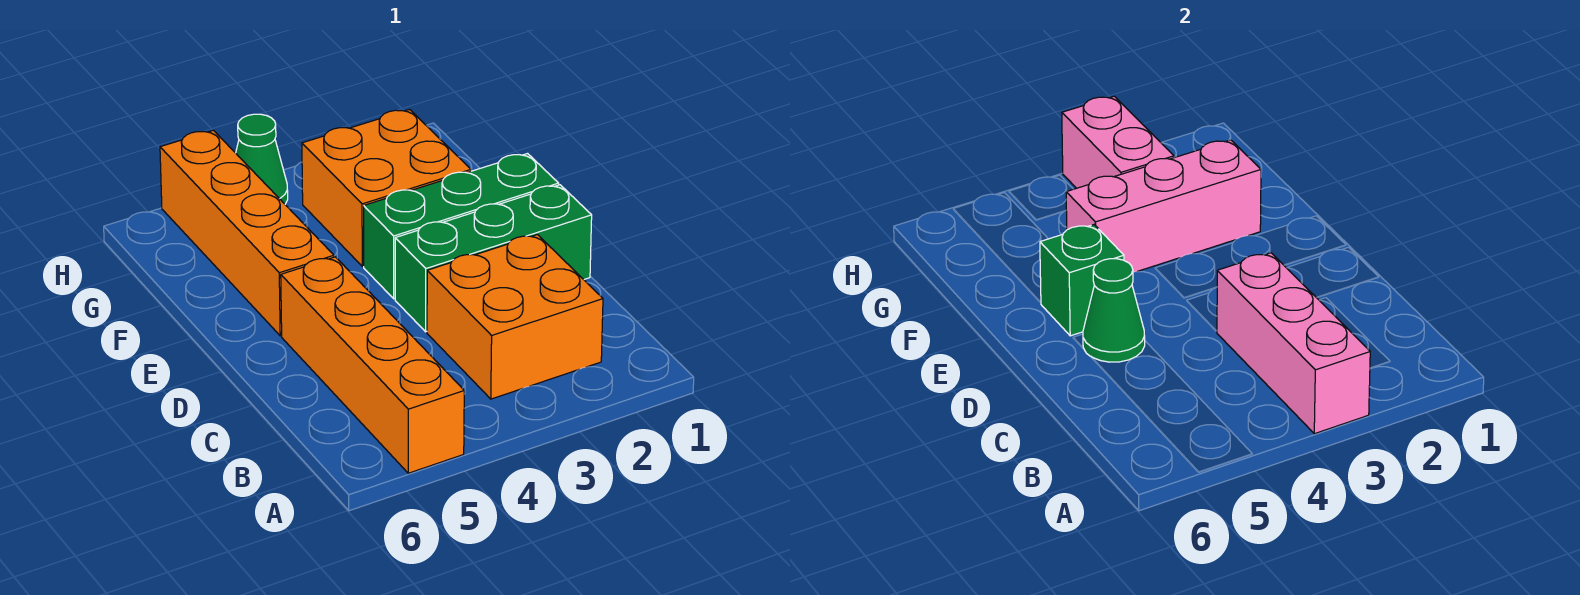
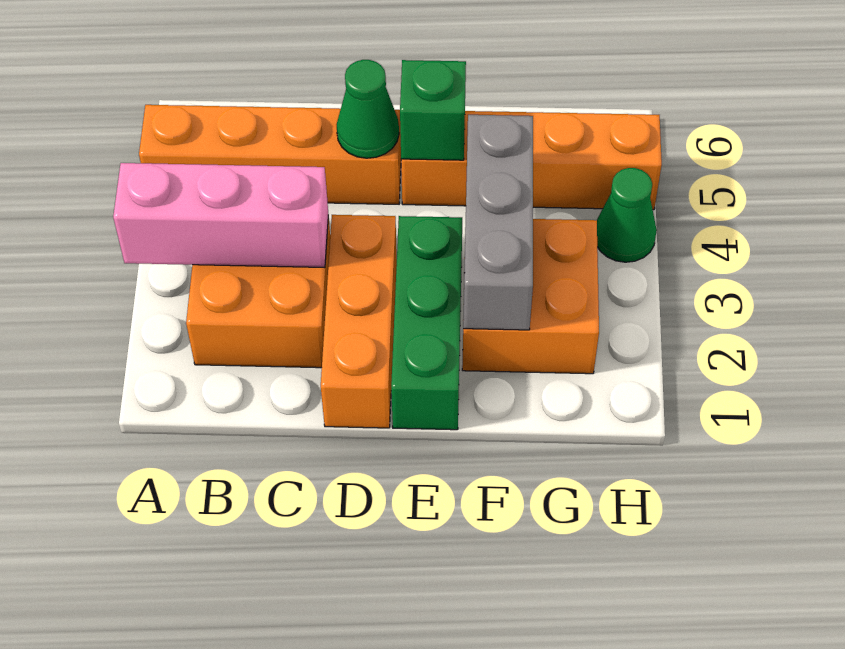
green brick D1:D3 level 1 -> orange brick D1:D3 level 1
pink brick F2:F4 level 2 -> grey brick F2:F4 level 2
pink brick G3:H3 level 2 -> none

